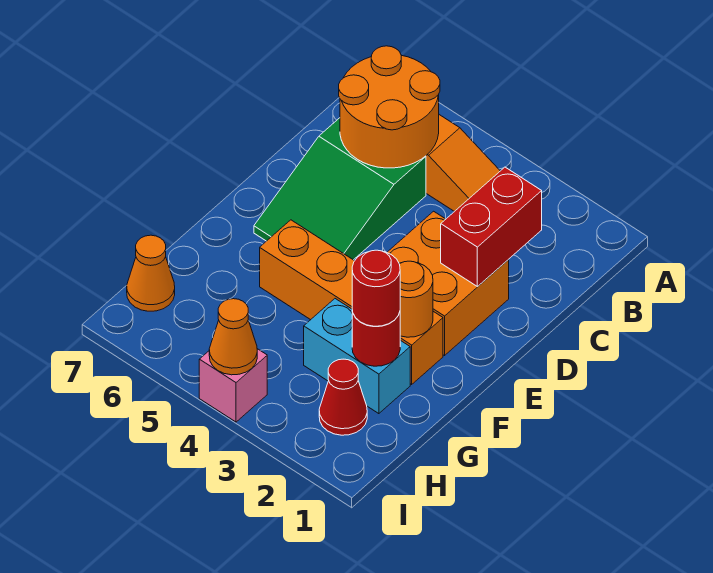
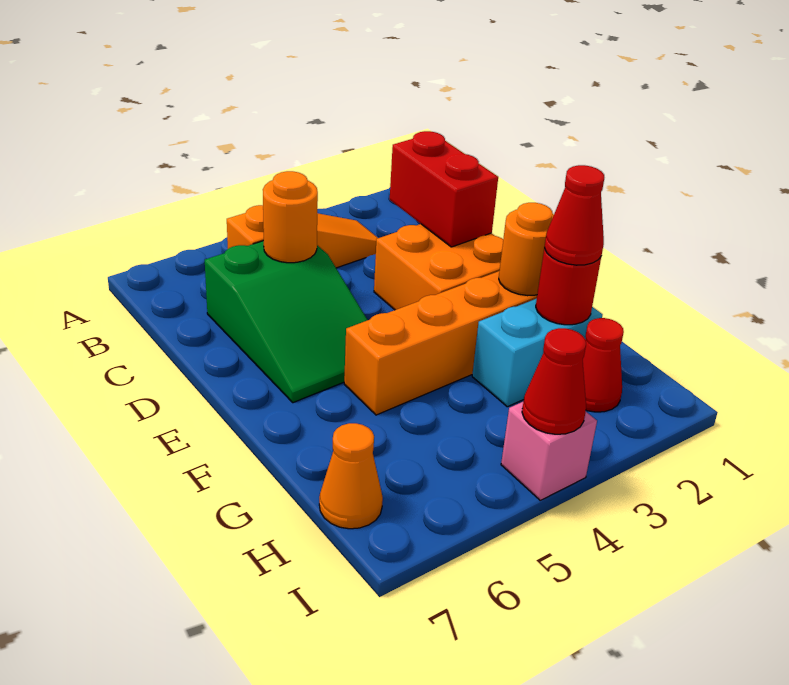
orange round brick B5:C6 level 2 -> orange round brick C5 level 2
red round brick G2 level 3 -> red cone G2 level 3
orange cone I4 level 2 -> red cone I4 level 2

